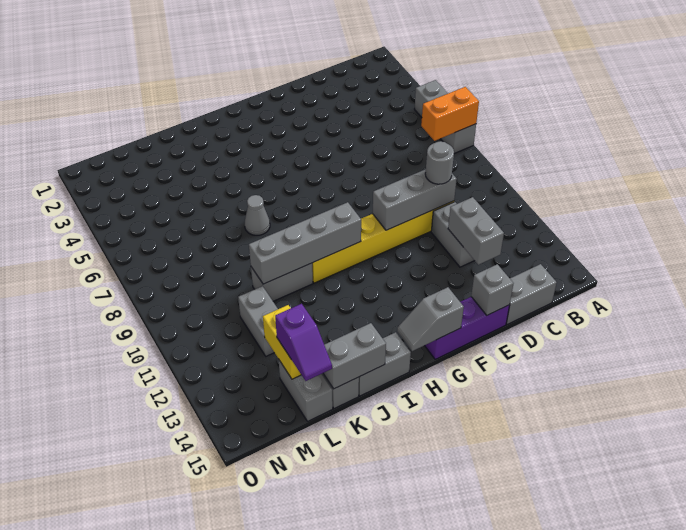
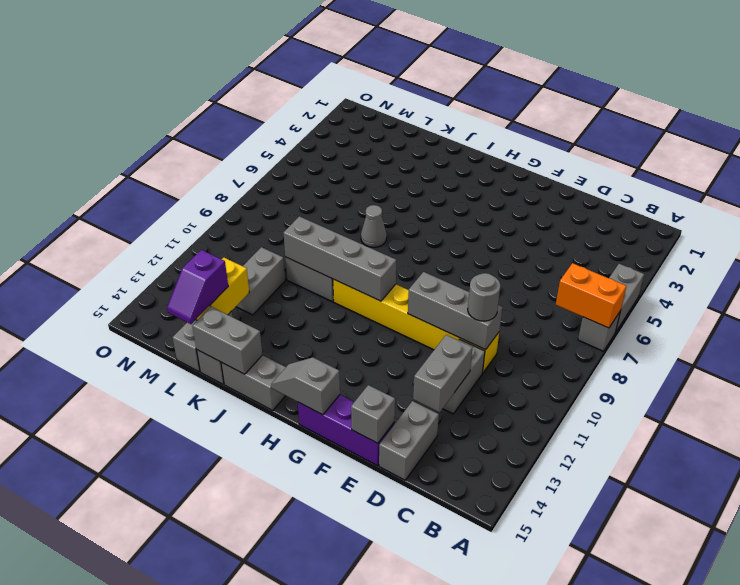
grey brick C15:D15 level 1 -> grey brick D14:D15 level 1

